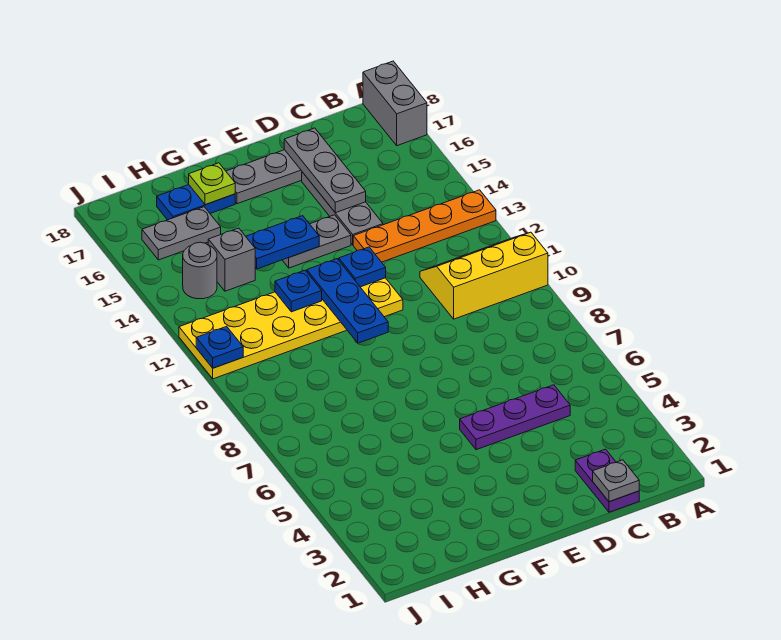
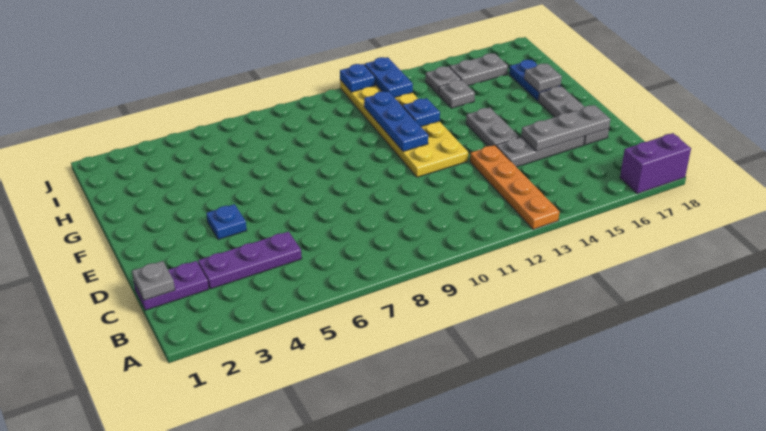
yellow slope A10:C11 level 1 top 10 -> none
grey brick A17:A18 level 1 -> purple brick A17:A18 level 1
purple plate C5:E5 level 1 -> purple plate C3:C5 level 1
blue plate E12 level 2 -> blue plate E4 level 1
blue plate F10:F12 level 2 -> blue plate F11:H11 level 2
blue plate F14:G14 level 2 -> blue plate I12:J12 level 2
lime plate G17 level 2 -> grey plate G17 level 2
grey brick H14 level 1 -> grey plate H14 level 1
grey plate H16:I16 level 1 -> grey plate I15:I16 level 1
grey round brick I14 level 1 -> grey plate I14 level 1

